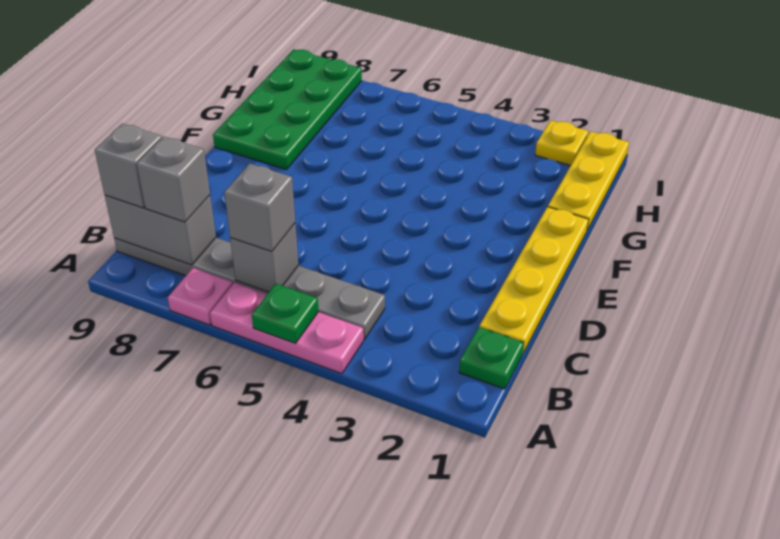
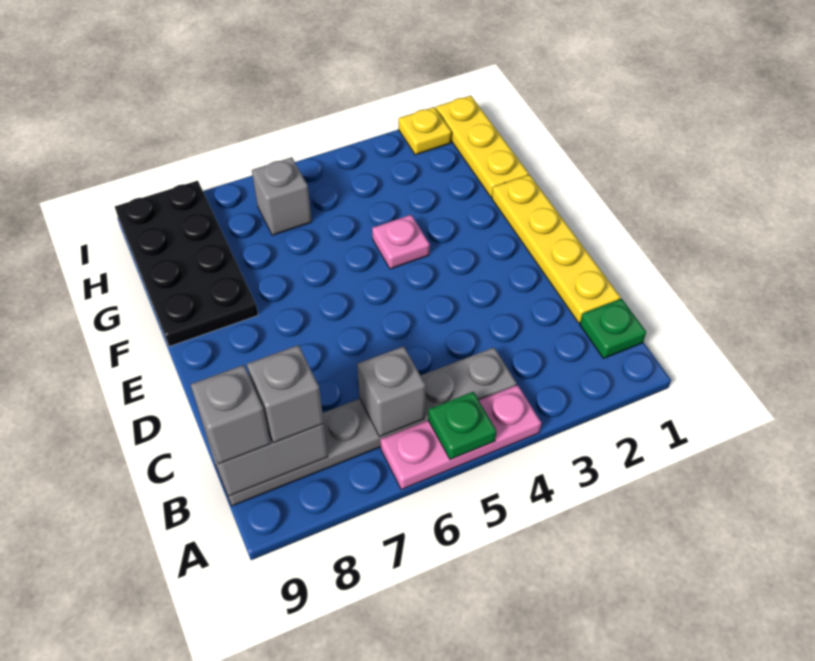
pink plate A7 level 1 -> pink plate F4 level 1
grey brick B6 level 3 -> grey brick H6 level 1
green plate F8:I9 level 1 -> black plate F8:I9 level 1

